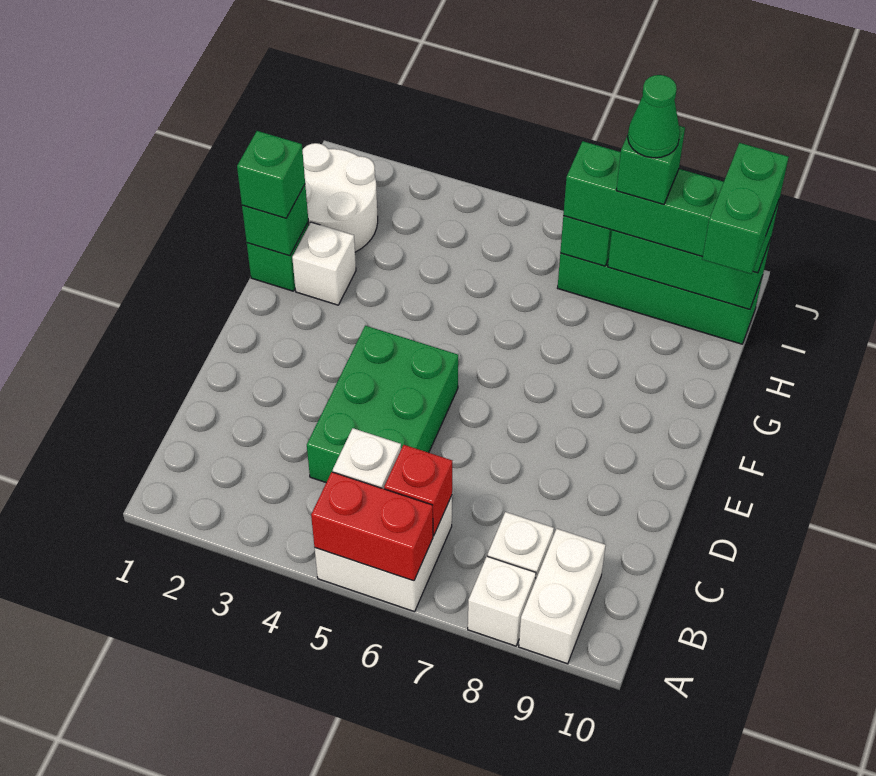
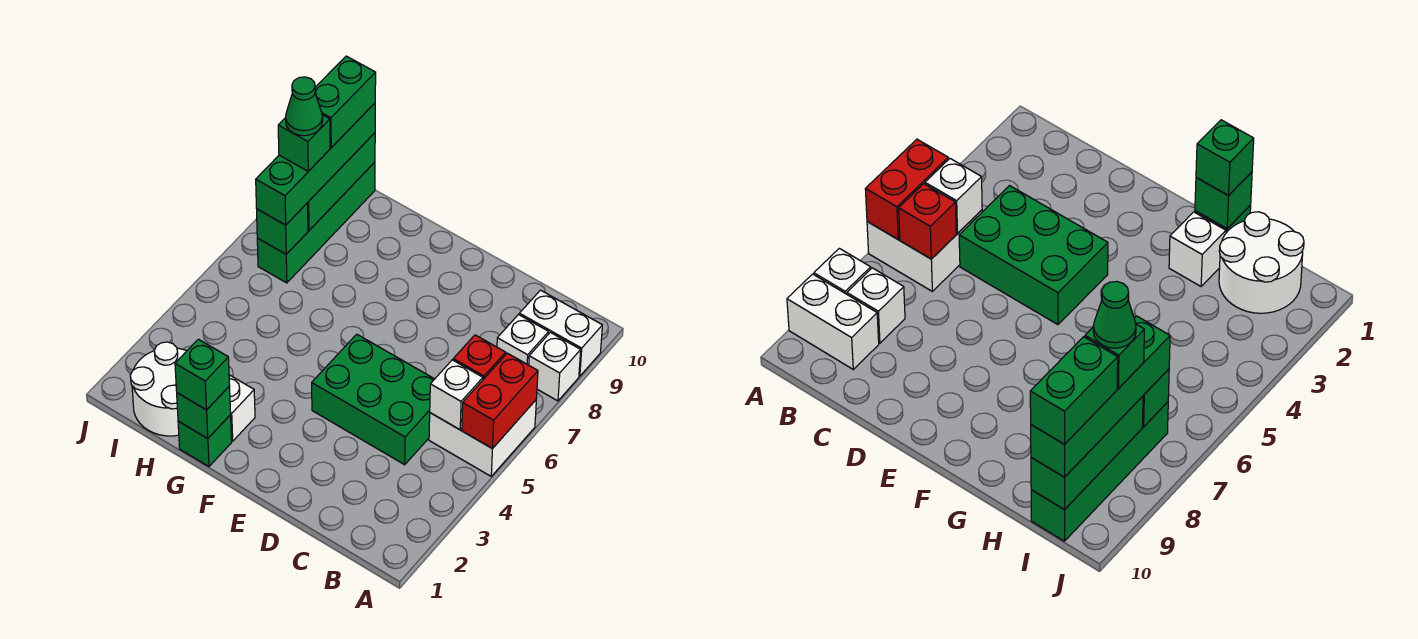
green brick H10:I10 level 4 -> green brick I9:I10 level 4

